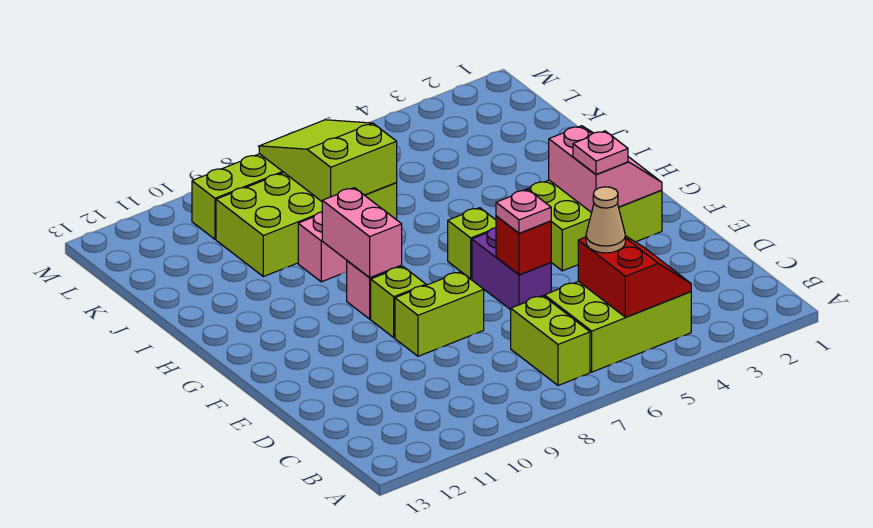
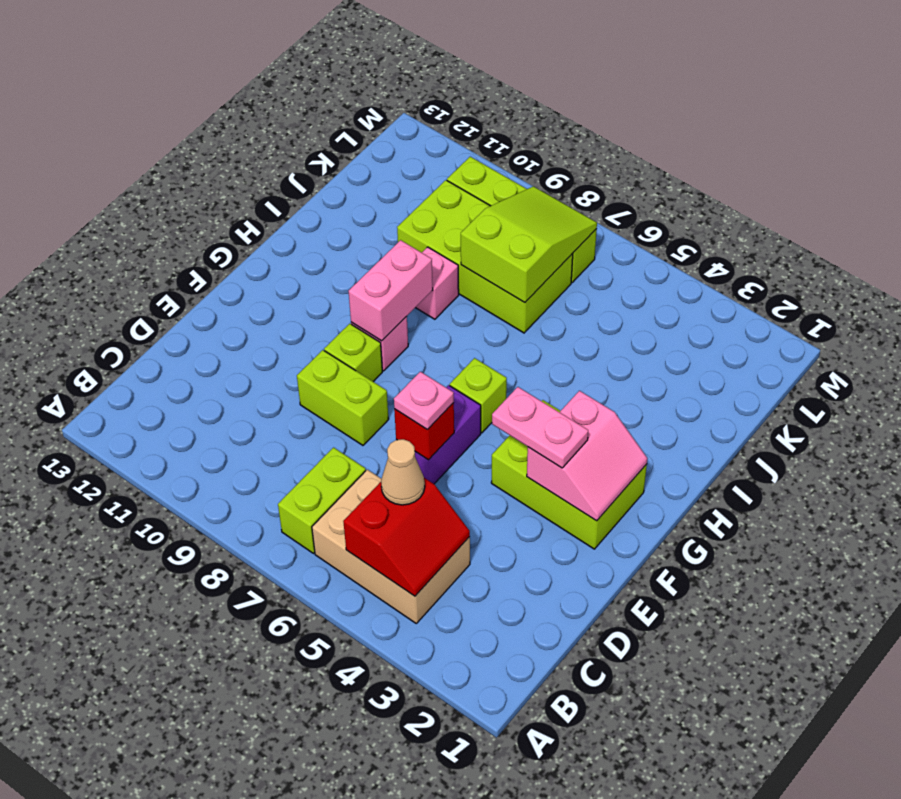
lime brick B4:C6 level 1 -> tan brick B4:C6 level 1
pink plate F3 level 3 -> pink plate F3:F4 level 3

